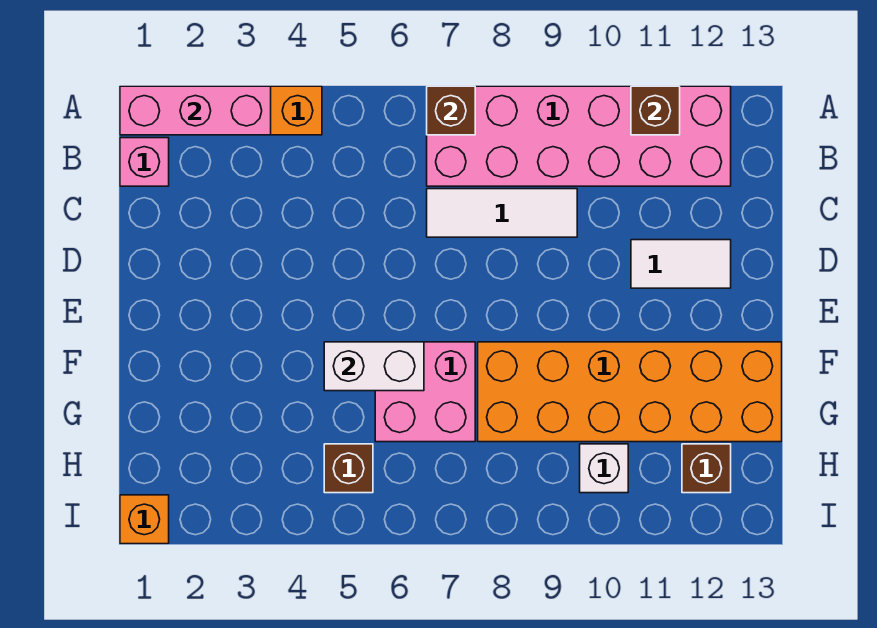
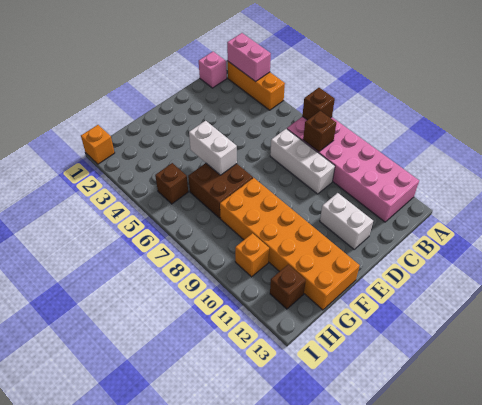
pink brick A1:A3 level 2 -> pink brick A2:A3 level 2
brown brick A11 level 2 -> brown brick B8 level 2
white tile C7:C9 level 1 -> white brick C7:C9 level 1
white tile D11:D12 level 1 -> white brick D11:D12 level 1
pink brick F6:G7 level 1 -> brown brick F6:G7 level 1
white brick H10 level 1 -> orange brick H10 level 1

